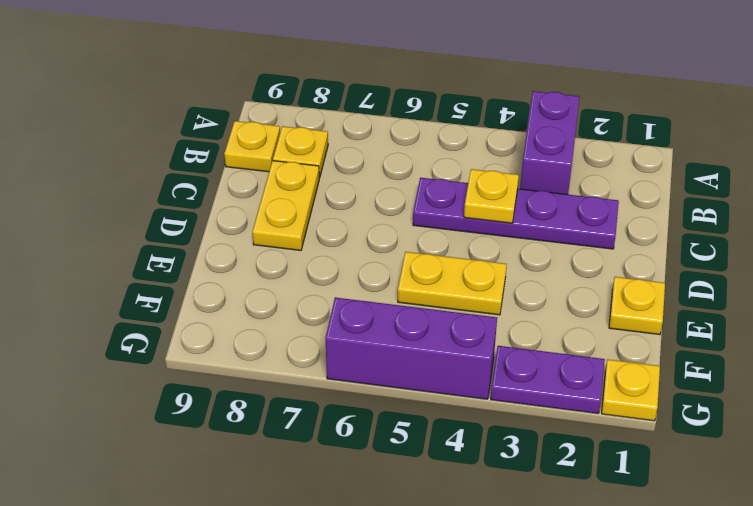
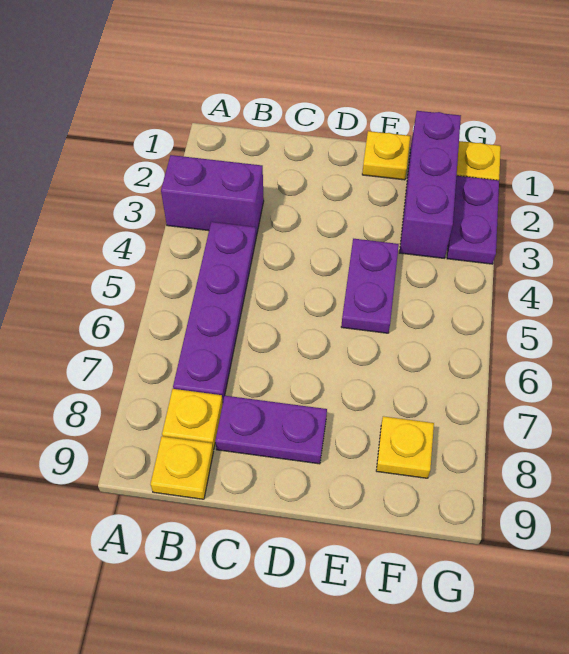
purple plate C2:C5 level 1 -> purple plate B4:B7 level 1
yellow plate C4 level 2 -> yellow plate F8 level 1
yellow plate C8:D8 level 1 -> purple plate C8:D8 level 1
yellow plate E4:E5 level 1 -> purple plate E4:E5 level 1
purple brick G4:G6 level 1 -> purple brick F1:F3 level 1

